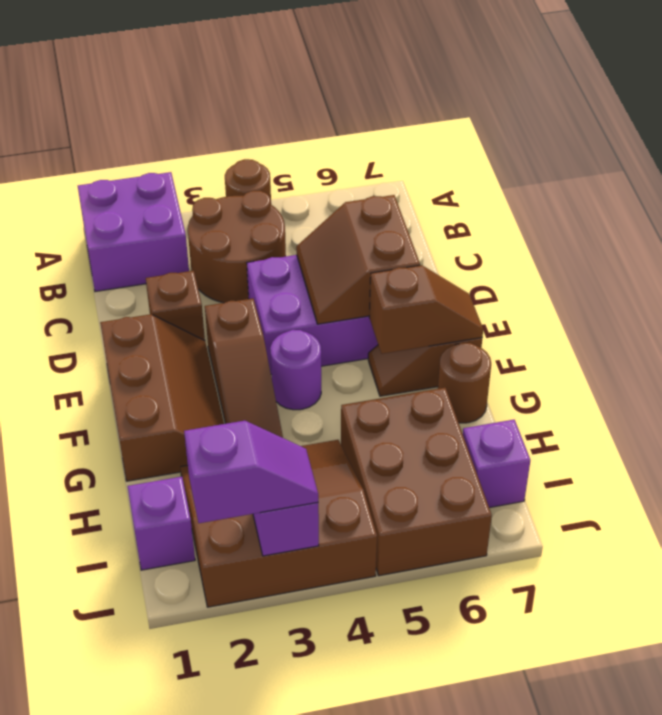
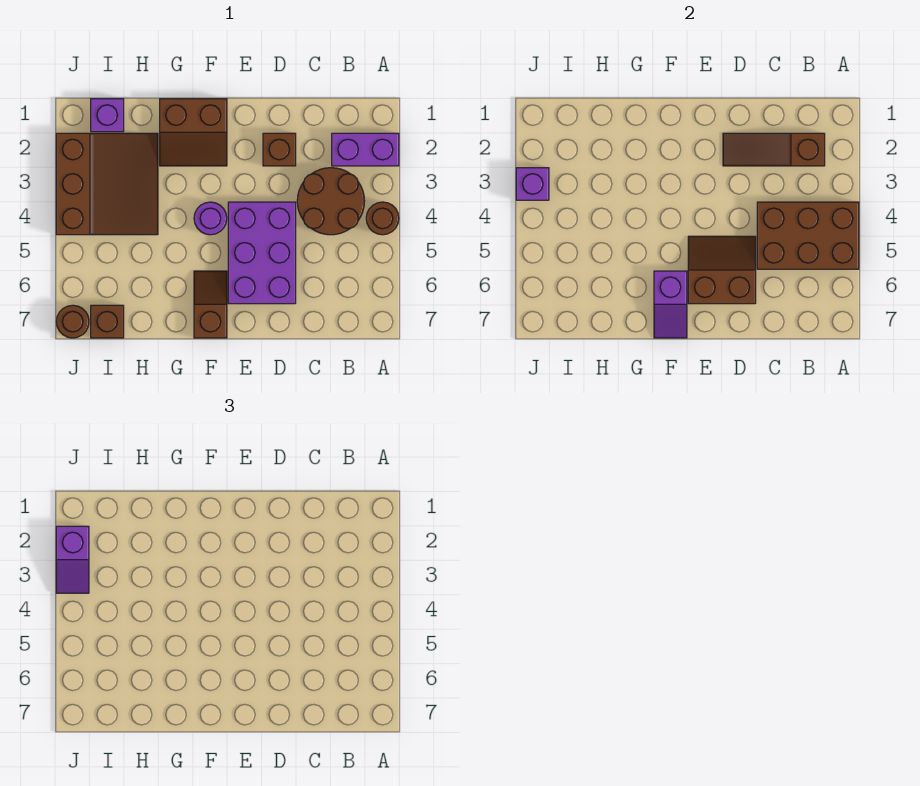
purple brick A1:B2 level 1 -> purple brick A2:B2 level 1
brown slope E1:G2 level 1 top 1 -> brown slope F1:G2 level 1 top 1
brown slope E3:G3 level 1 top E -> brown slope B2:D2 level 2 top B
brown slope F6:F7 level 2 top 6 -> purple slope F6:F7 level 2 top 6
brown round brick G7 level 1 -> brown round brick J7 level 1
brown brick H5:J6 level 1 -> brown brick A4:C5 level 2
purple brick I7 level 1 -> brown brick I7 level 1

